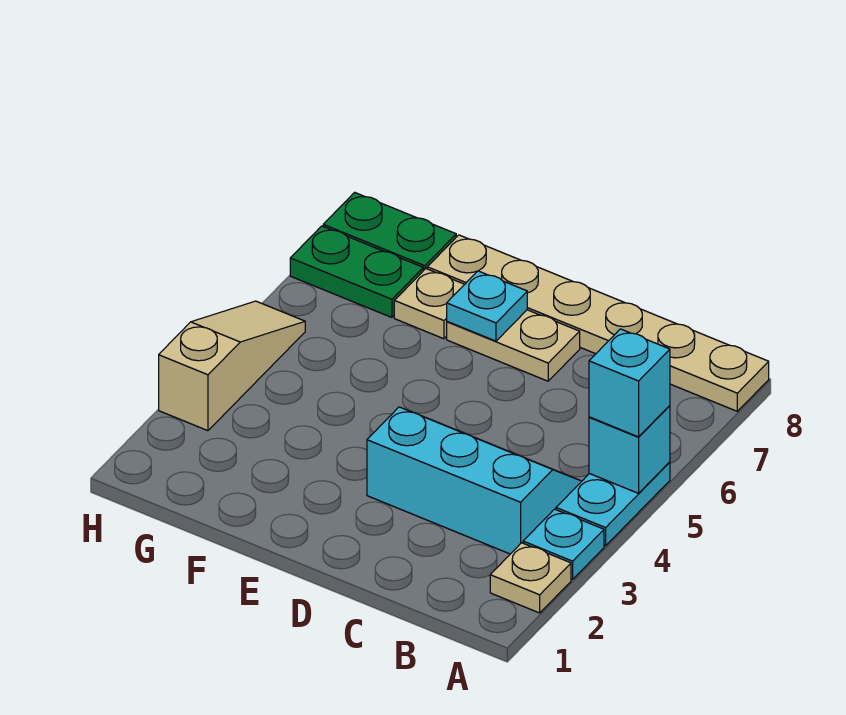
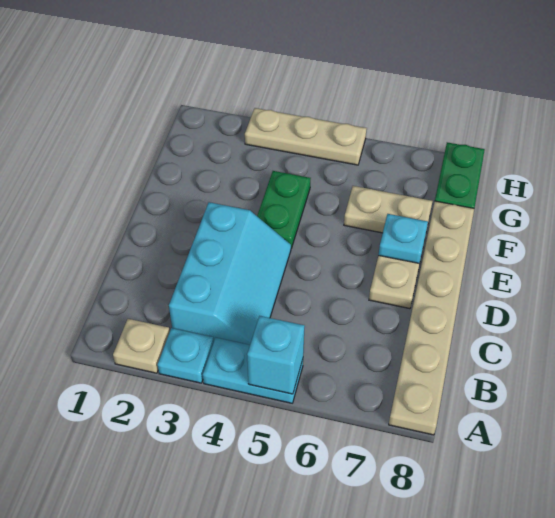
cyan brick A5 level 3 -> none
tan plate F7 level 1 -> tan plate F6:F7 level 1
green plate G7:H7 level 1 -> green plate E4:F4 level 1
tan slope H3:H5 level 1 top 3 -> tan plate H3:H5 level 1

